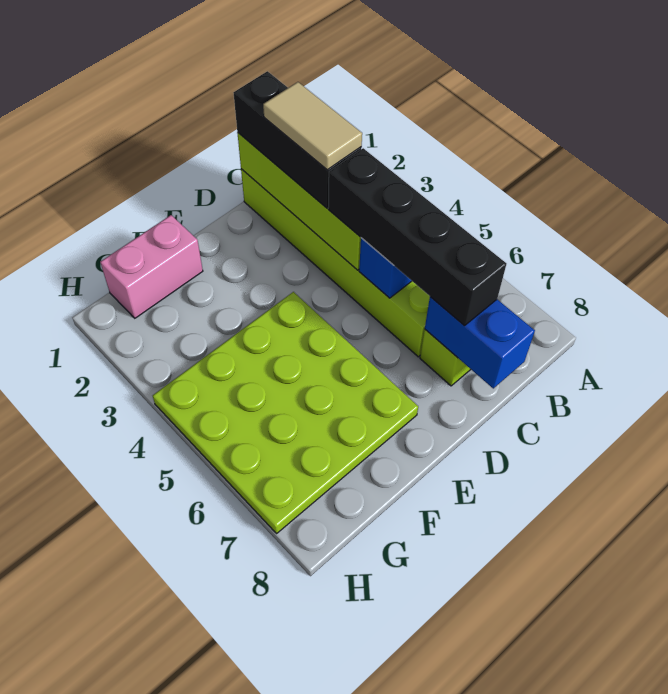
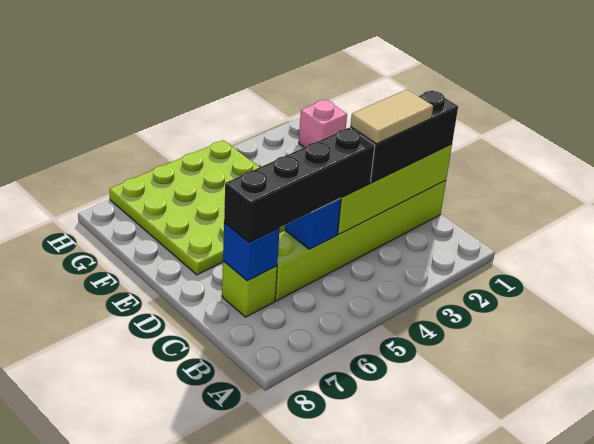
blue brick C7:C8 level 2 -> blue brick C7 level 2
pink brick F1:G1 level 1 -> pink brick G1 level 1

